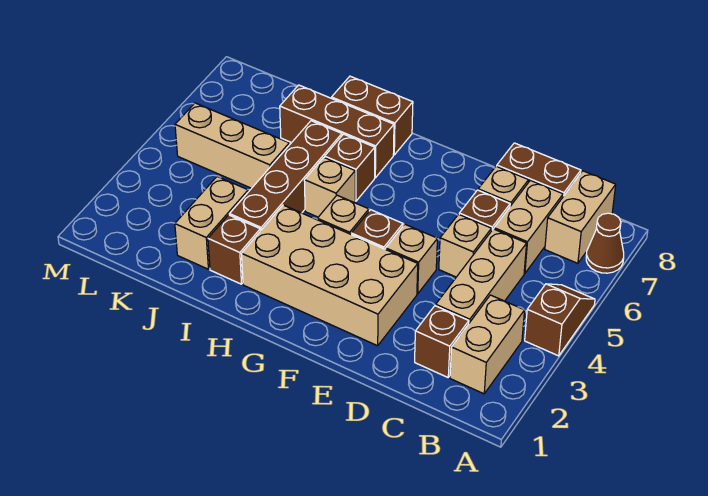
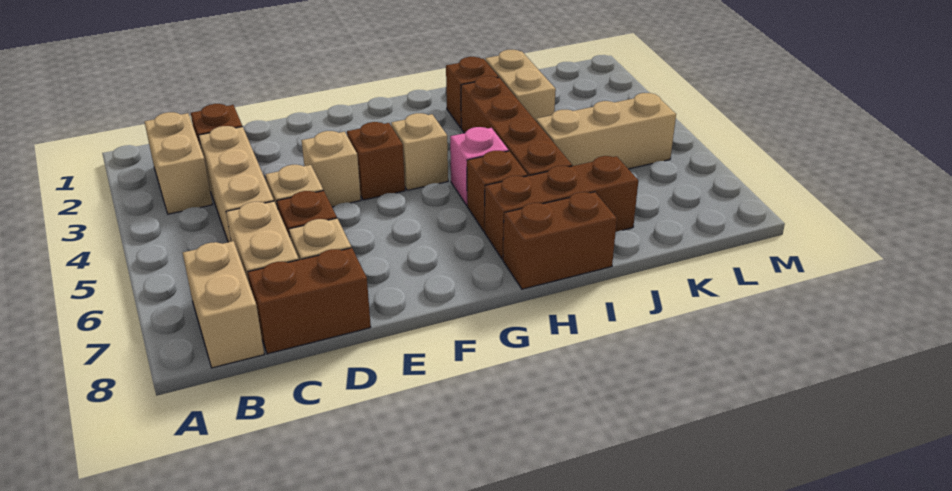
brown slope A4:A5 level 1 top 4 -> none
brown cone A7 level 1 -> none
tan brick E2:H3 level 1 -> none
tan brick H5 level 1 -> pink brick H5 level 1

